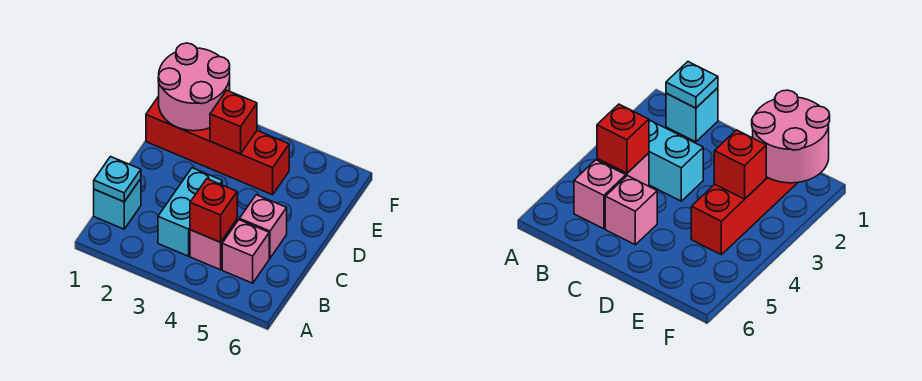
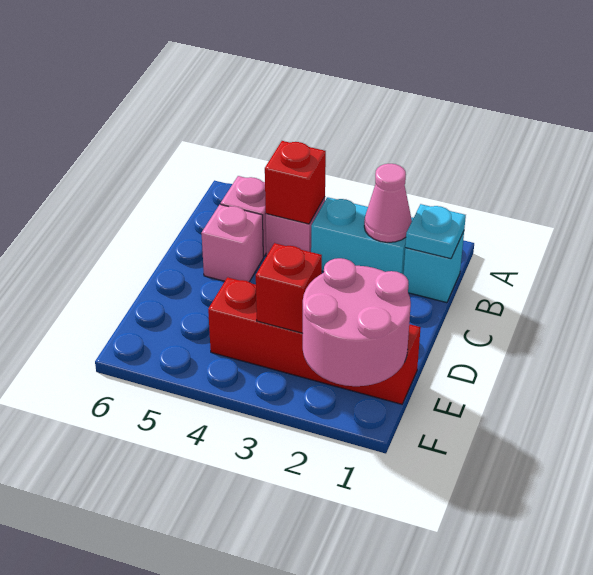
none -> pink cone B2 level 2
cyan brick B3:C3 level 1 -> cyan brick B2:B3 level 1

